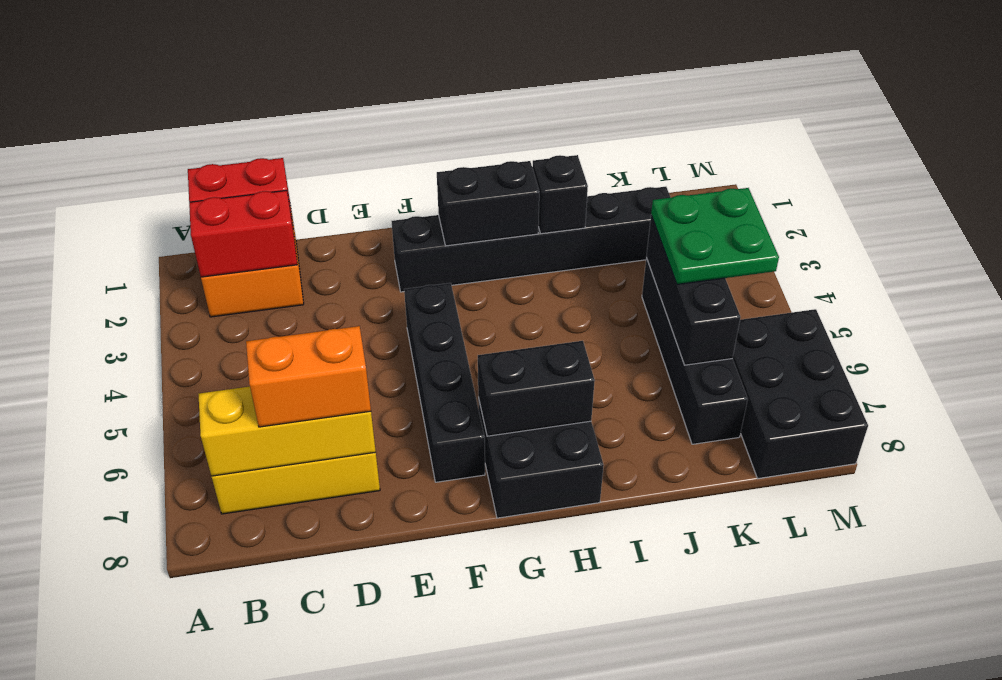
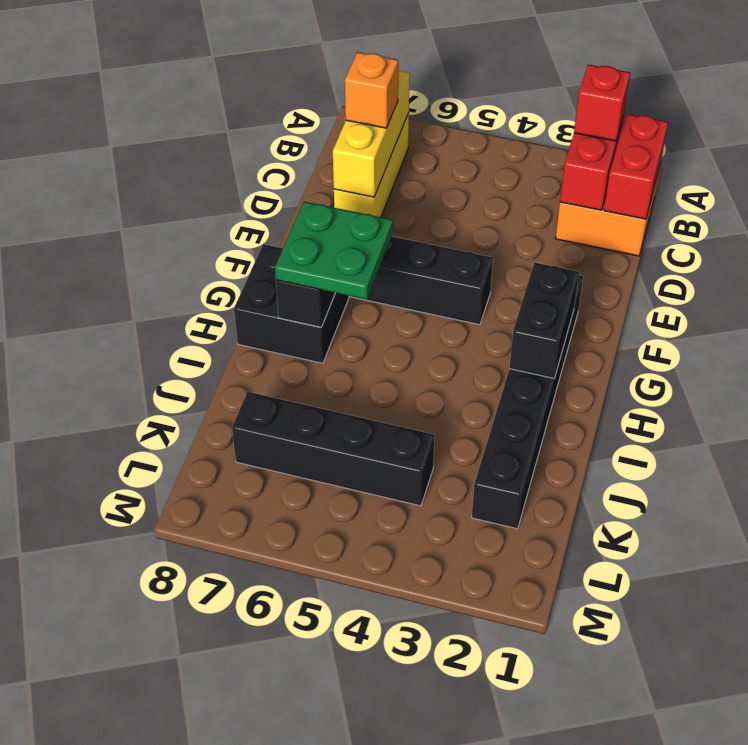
none -> red brick B2 level 3
orange brick C7:D7 level 3 -> orange brick C7 level 3
black brick I2 level 2 -> none
black brick K4:K6 level 2 -> none
green plate K4:L5 level 3 -> green plate G6:H7 level 3
black brick L6:M8 level 1 -> none

